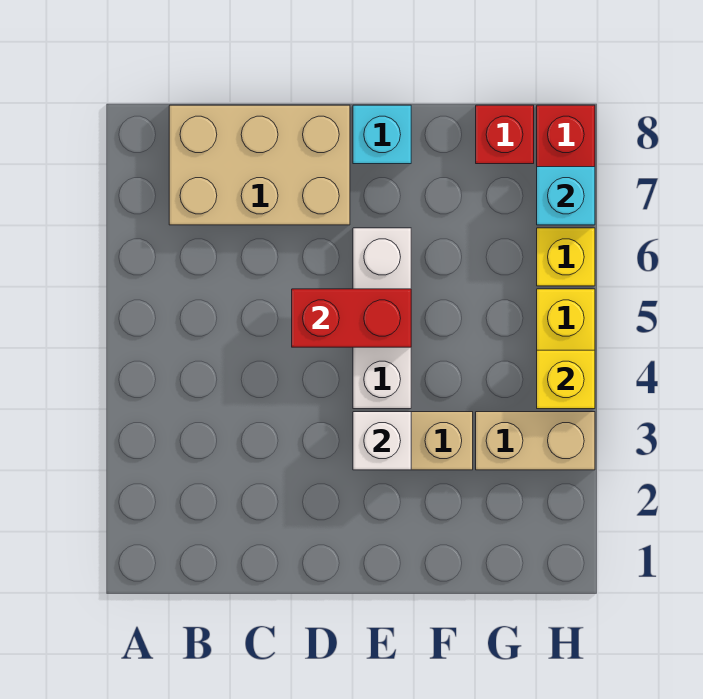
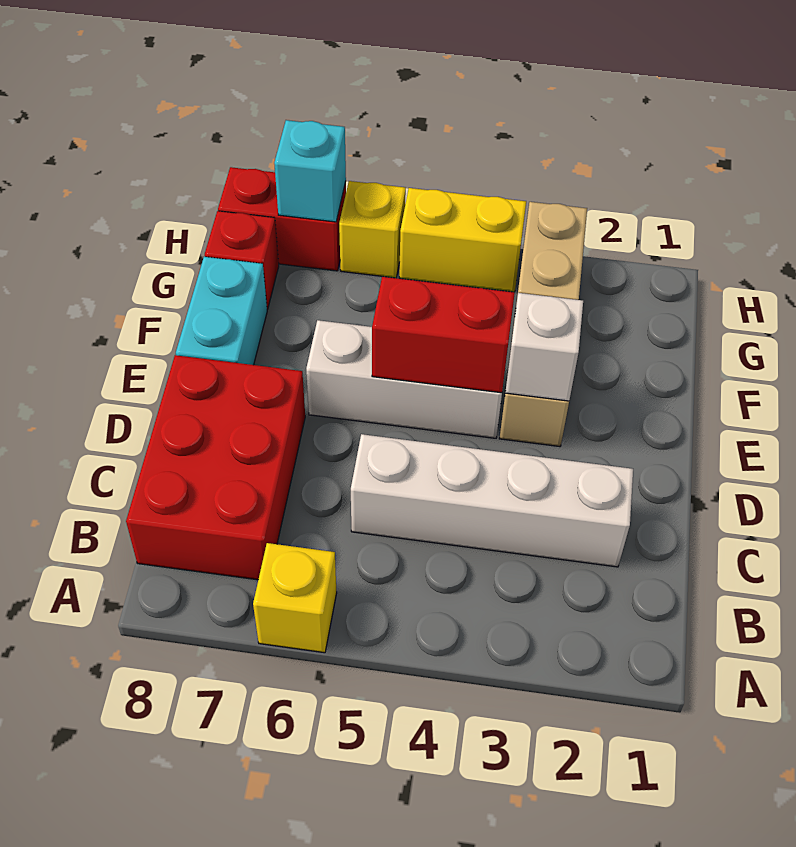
tan brick B7:D8 level 1 -> red brick B7:D8 level 1
none -> white brick C2:C5 level 1
red brick D5:E5 level 2 -> red brick E4:E5 level 2
cyan brick E8 level 1 -> cyan brick E8:F8 level 1
yellow brick H4 level 2 -> yellow brick A6 level 1

